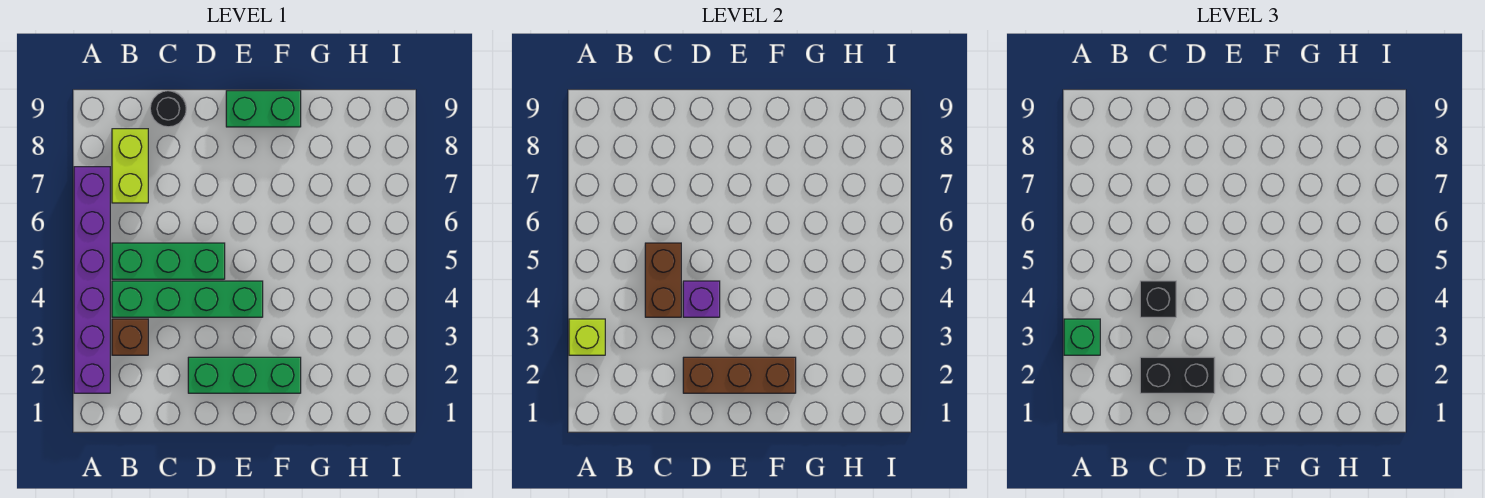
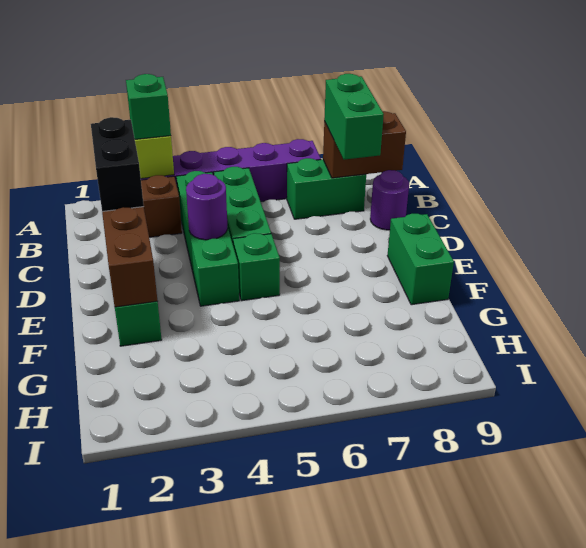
lime brick B7:B8 level 1 -> green brick B7:B8 level 1
none -> green brick B8:C8 level 3
brown brick C4:C5 level 2 -> brown brick B8:B9 level 2
black brick C4 level 3 -> none
black round brick C9 level 1 -> purple round brick C9 level 1
purple brick D4 level 2 -> purple round brick D4 level 2
none -> green brick E5 level 1

